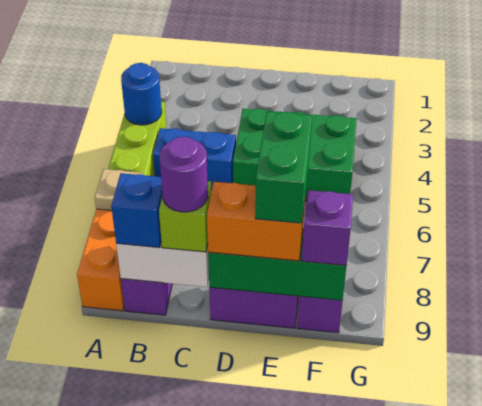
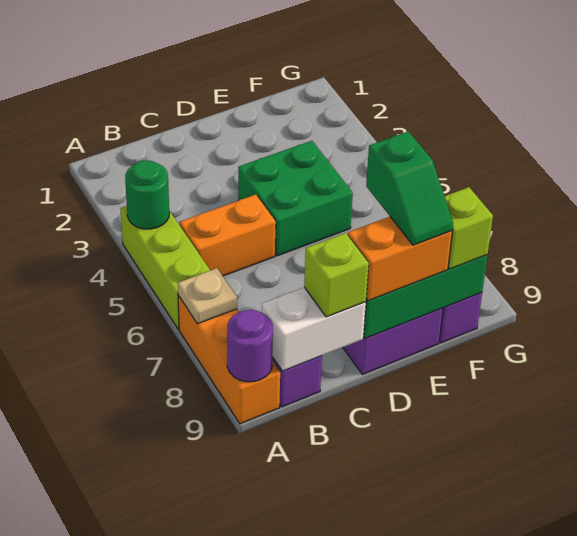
blue round brick A4 level 2 -> green round brick A4 level 2
blue brick B5:C5 level 1 -> orange brick B5:C5 level 1
blue brick B9 level 3 -> none
purple round brick C9 level 4 -> purple round brick A9 level 2
green brick D4:F5 level 1 -> green brick D4:E5 level 1
green brick E8:E9 level 4 -> green slope E8:E9 level 4 top 8
purple brick F9 level 3 -> lime brick F9 level 3

